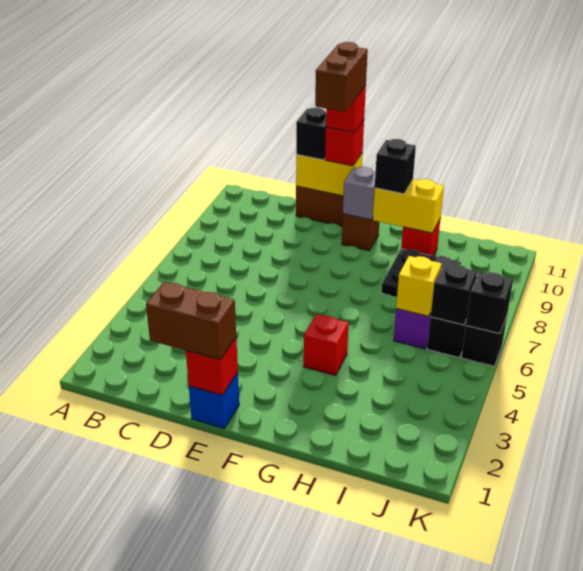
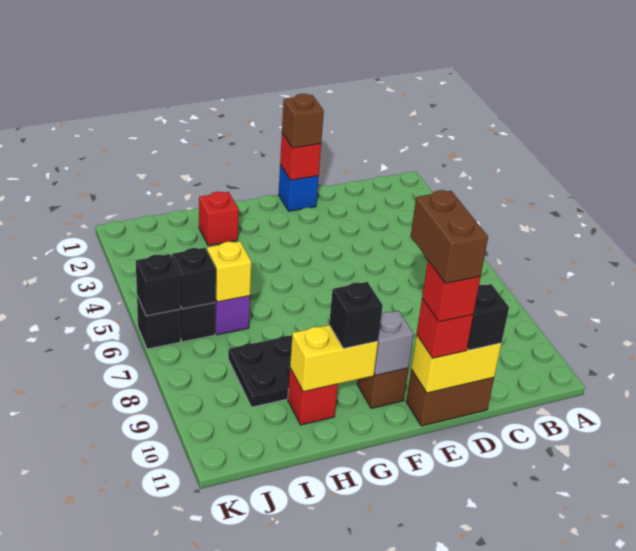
brown brick D1:E1 level 3 -> brown brick E1 level 3
red brick G4 level 1 -> red brick H2 level 1

